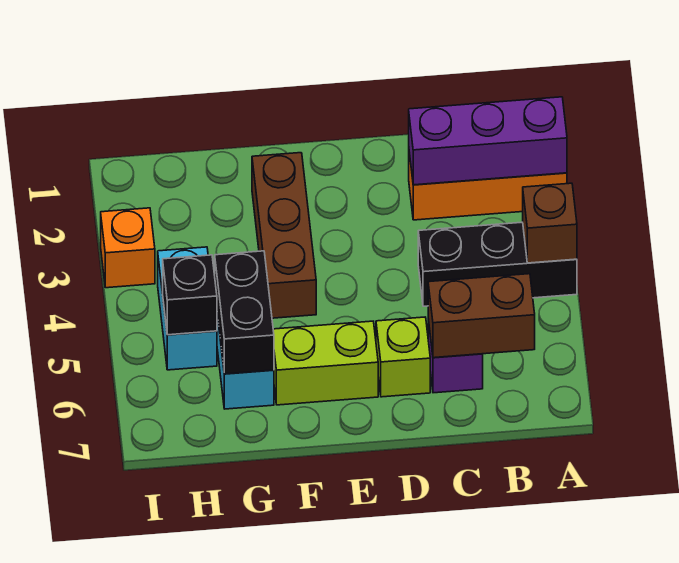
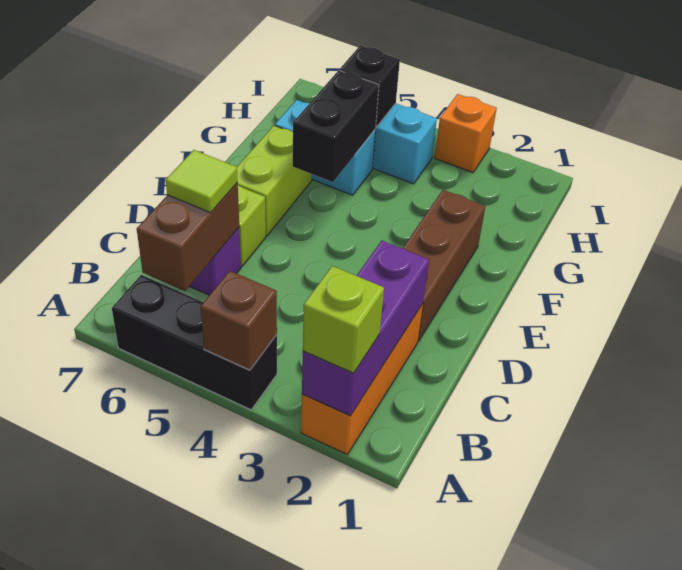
none -> lime brick A2 level 3
black brick A4:C4 level 1 -> black brick A4:A6 level 1
none -> lime tile C6 level 3
brown brick F2:F4 level 1 -> brown brick D2:F2 level 1
black brick G5:G6 level 2 -> black brick F5:G5 level 2

